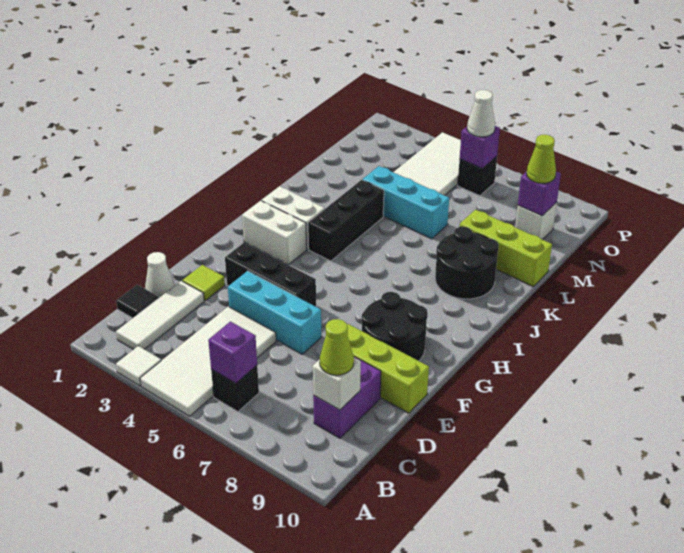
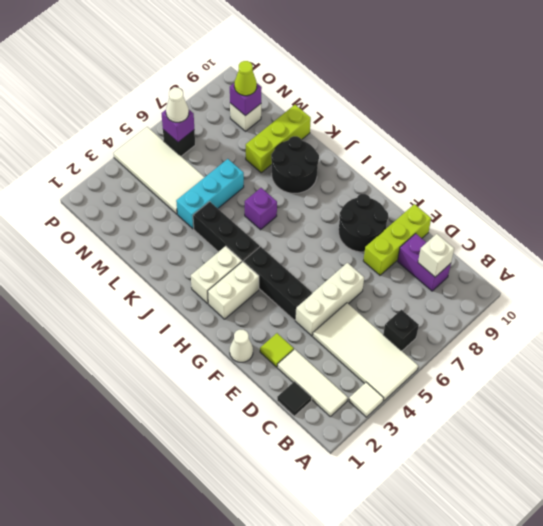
purple brick B6 level 2 -> purple brick J6 level 1
lime cone C9 level 3 -> none
white cone D1 level 1 -> white cone F1 level 1
cyan brick E4:E6 level 1 -> white brick E4:E6 level 1
black brick F3:F5 level 1 -> black brick F4:H4 level 1

